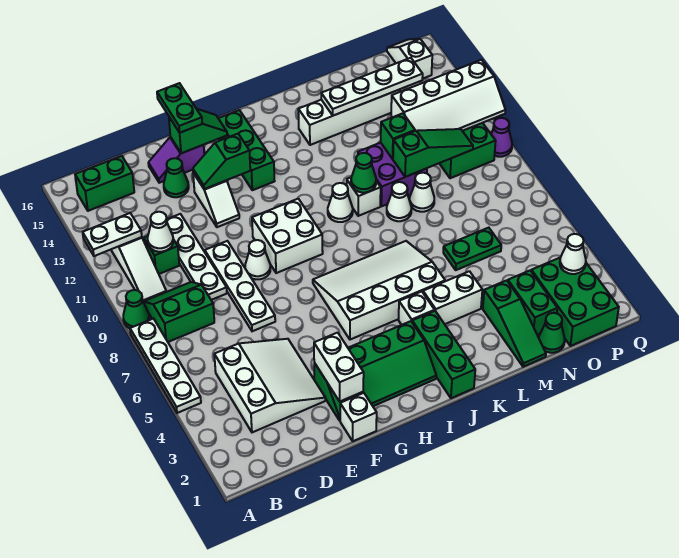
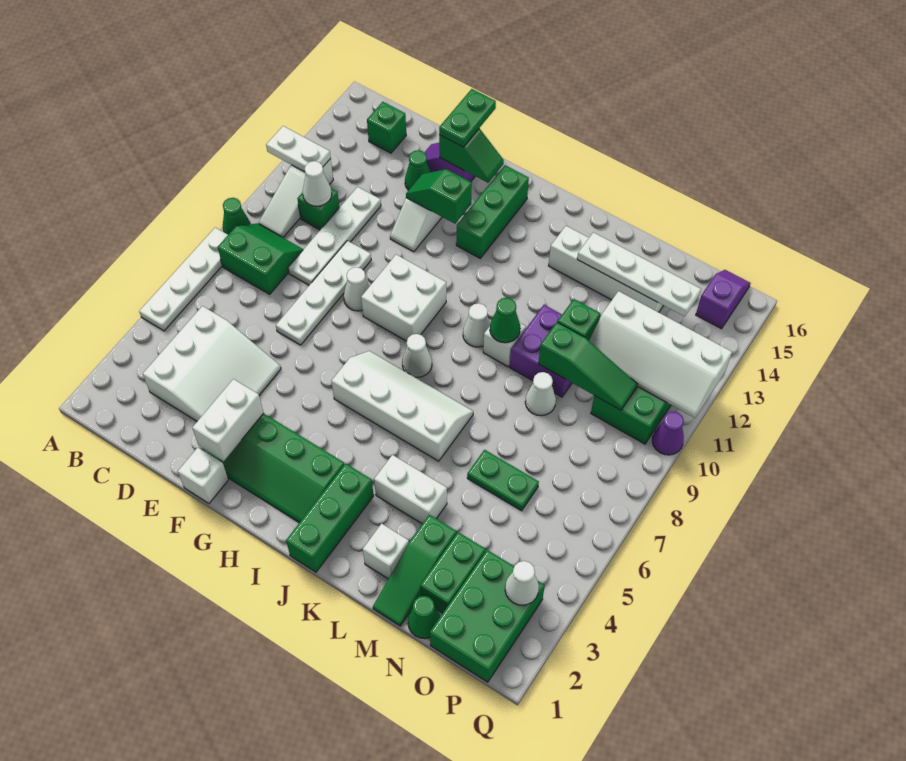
green brick B15:C15 level 1 -> green brick C15 level 1
white slope H5:K7 level 1 top 5 -> white slope H6:K7 level 1 top 6
white brick J4 level 1 -> white brick L2 level 1
white cone L9 level 1 -> white cone I8 level 1
white slope P15:P16 level 1 top 15 -> purple slope P15:P16 level 1 top 15

